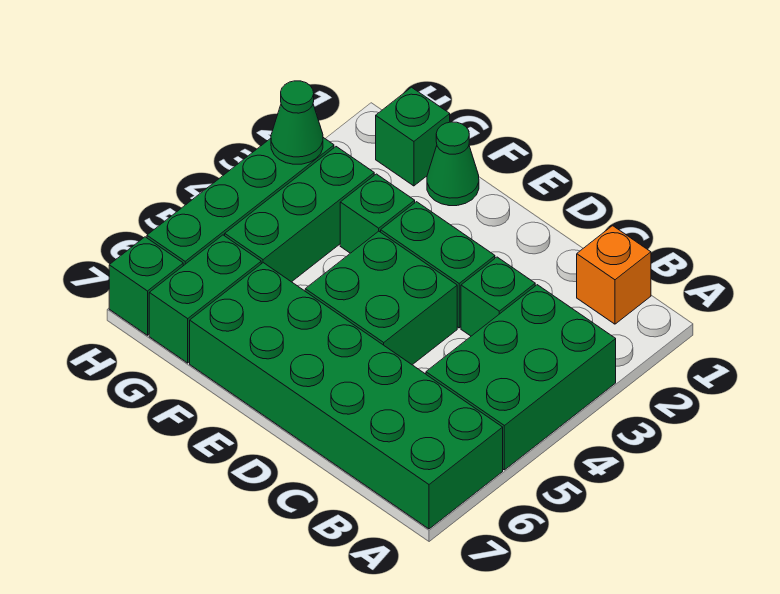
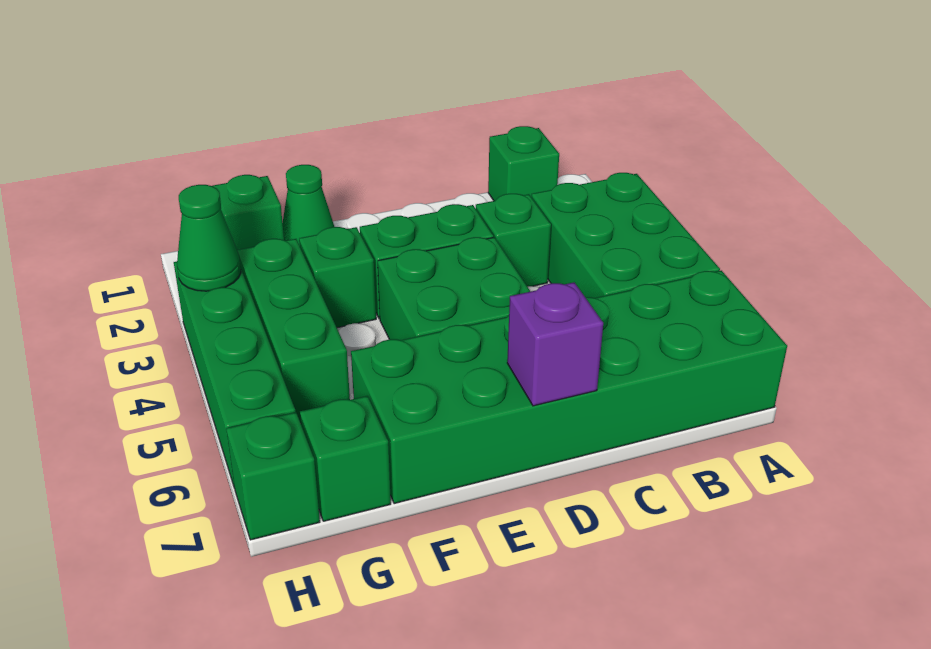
orange brick B1 level 1 -> green brick B1 level 1
none -> purple brick D7 level 2
green brick G6:G7 level 1 -> green brick G7 level 1

